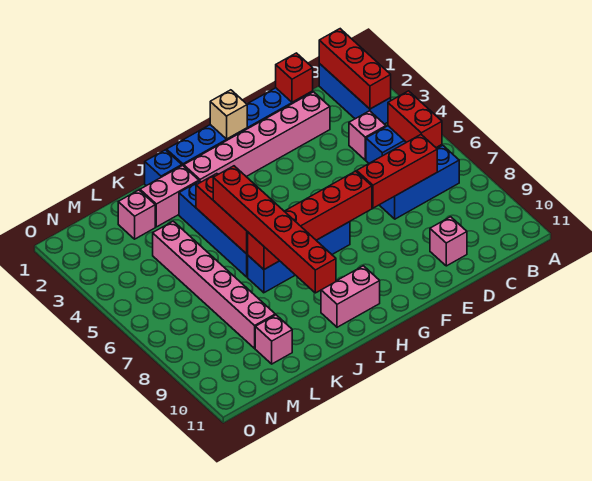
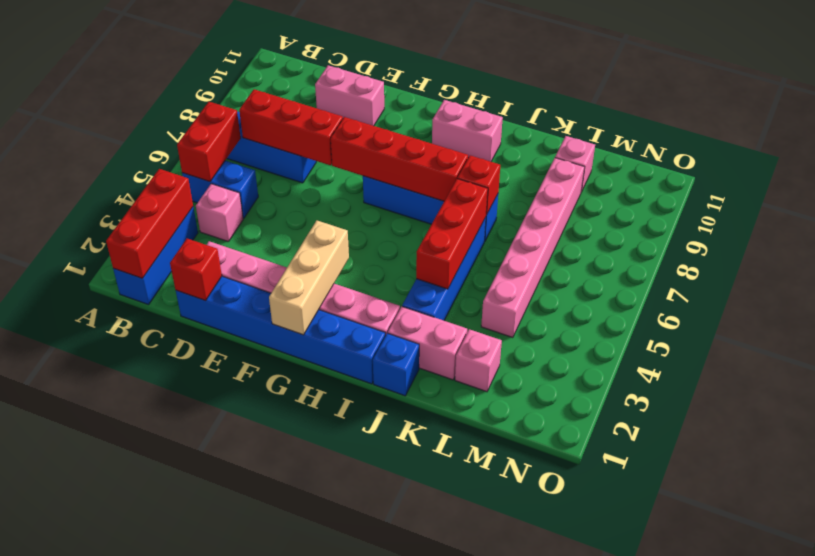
pink brick D10 level 1 -> pink brick D10:E10 level 1
tan brick G1 level 2 -> tan brick G1:G3 level 2
red brick J5:J10 level 3 -> none

